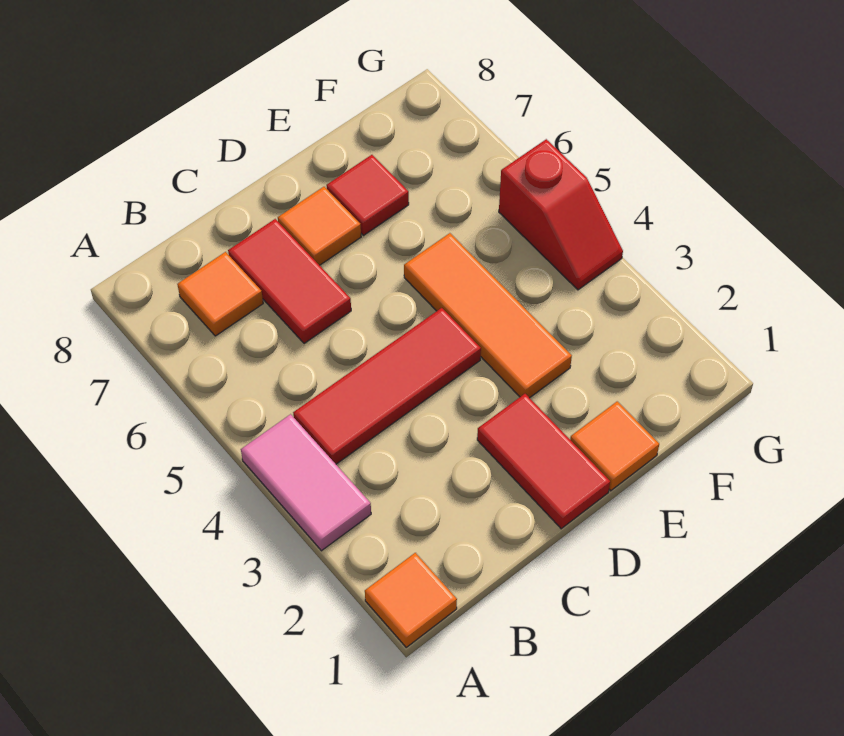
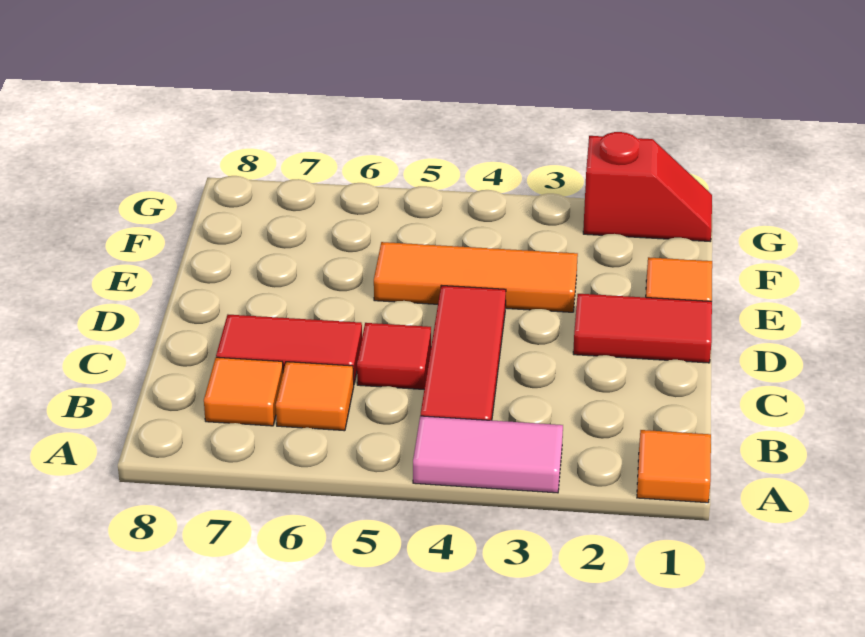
orange tile D7 level 1 -> orange tile B6 level 1
red tile E7 level 1 -> red tile C5 level 1
red slope G4:G5 level 1 top 5 -> red slope G1:G2 level 1 top 2

